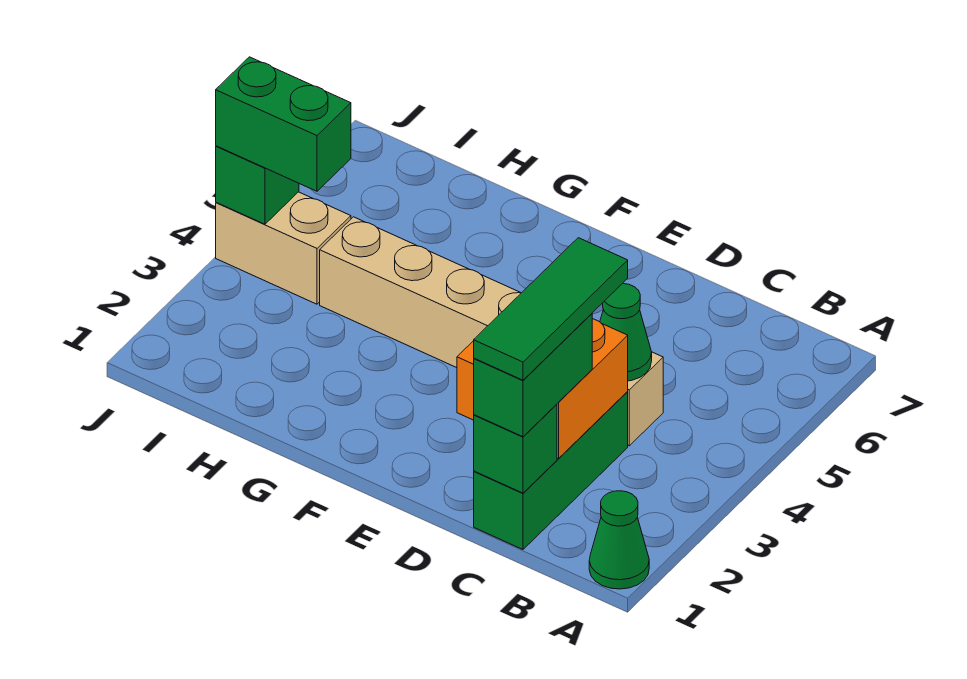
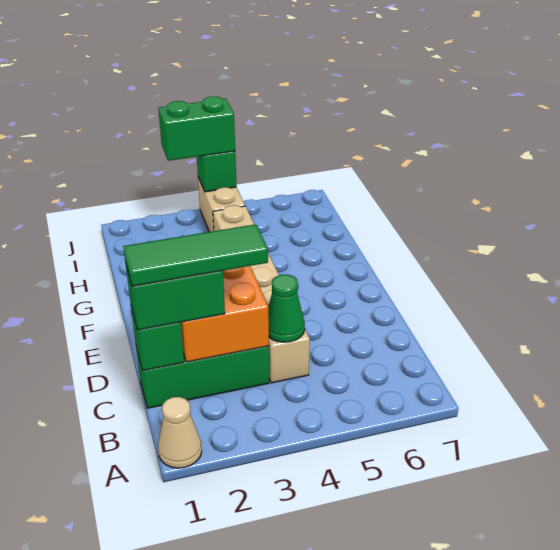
green cone A1 level 1 -> tan cone A1 level 1
green brick I4:J4 level 3 -> green brick J3:J4 level 3

